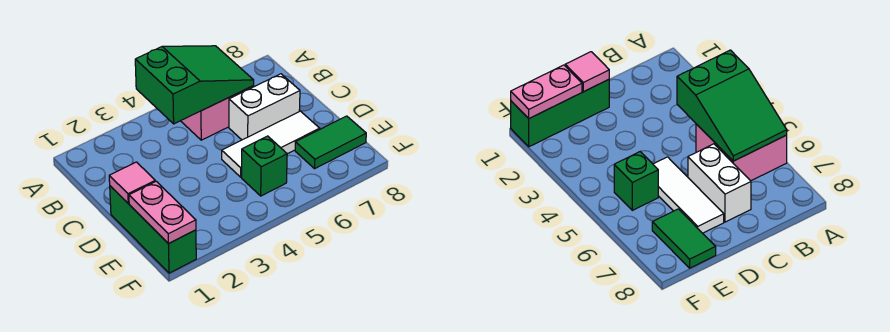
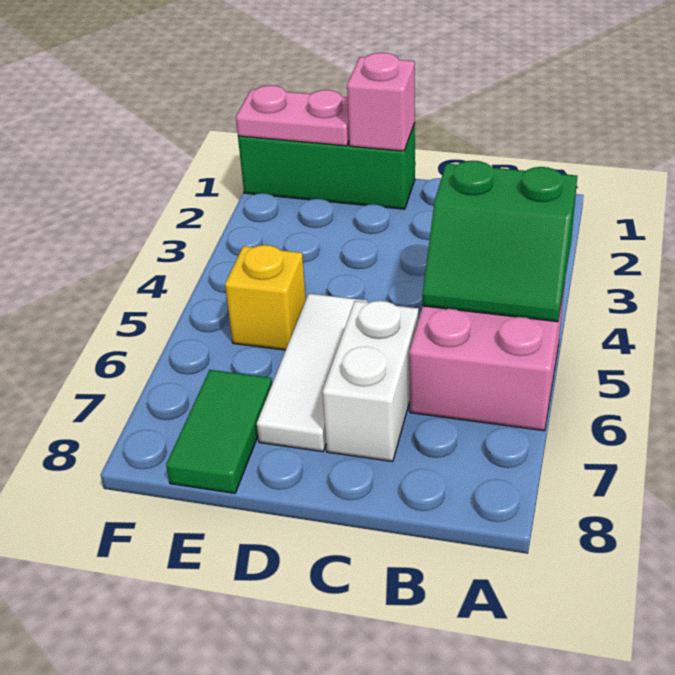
green slope A4:B6 level 2 top 4 -> green slope A4:B5 level 2 top 4
pink tile D1 level 2 -> pink brick D1 level 2
green brick E5 level 1 -> yellow brick E5 level 1

